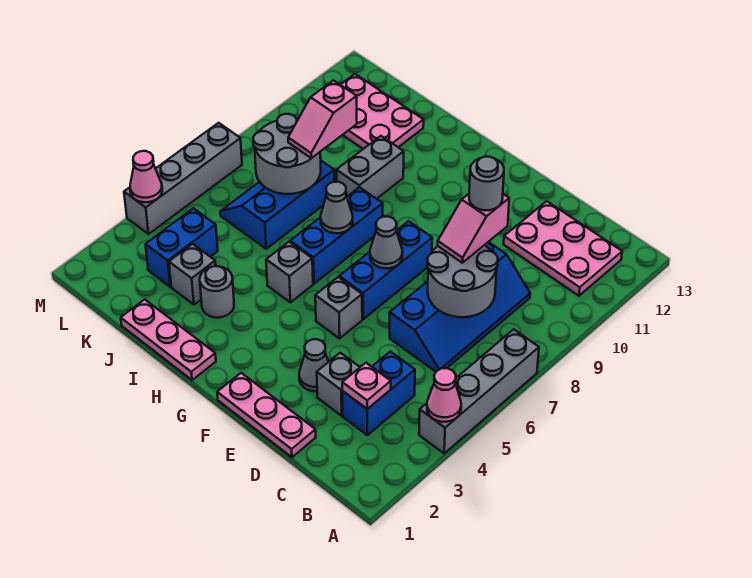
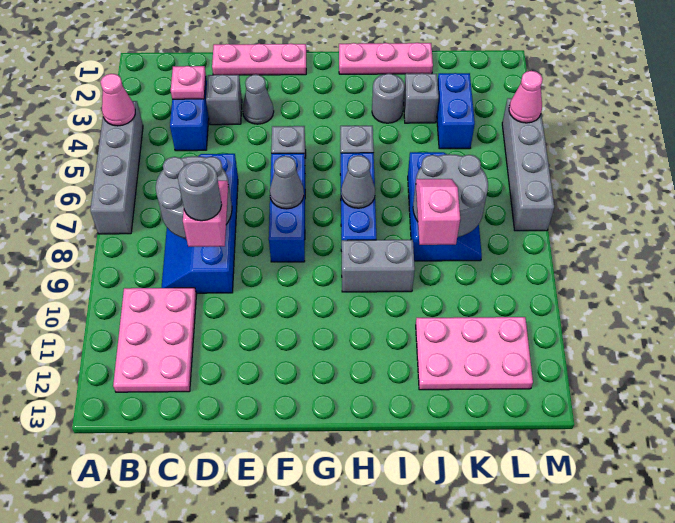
pink plate B11:D12 level 1 -> pink plate B10:C12 level 1
grey brick I9:I10 level 1 -> grey brick H9:I9 level 1

